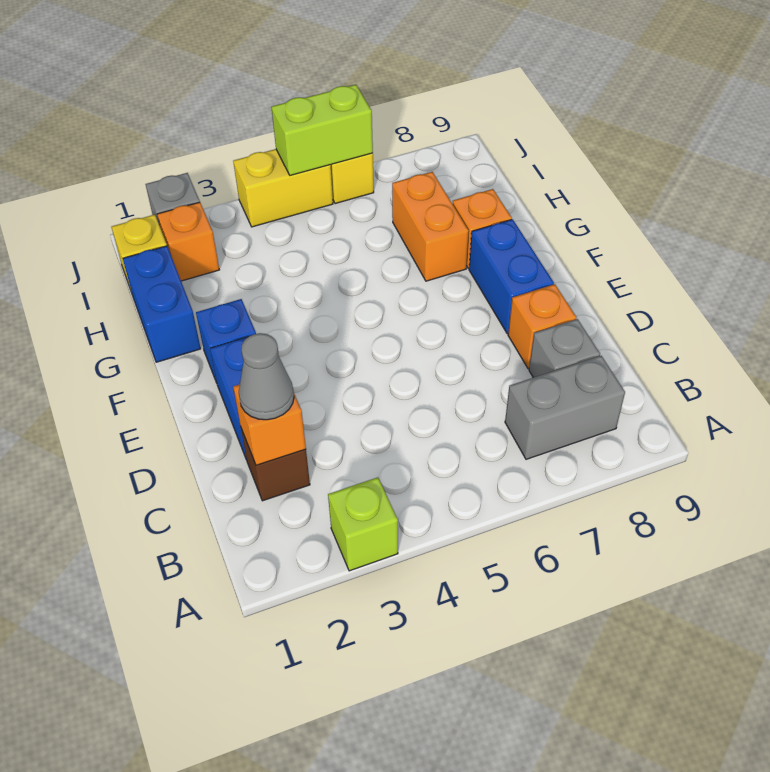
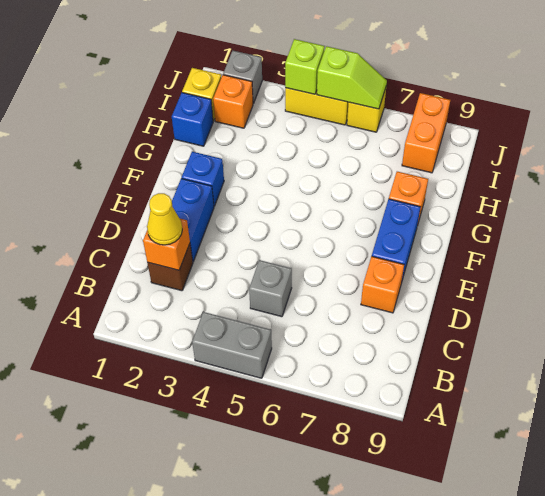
lime brick A3 level 1 -> lime brick J4 level 2
grey brick B7:B8 level 1 -> grey brick A4:A5 level 1
grey cone C2 level 3 -> yellow cone C2 level 3
grey brick C8 level 1 -> grey brick C5 level 1
blue brick G1:H1 level 1 -> blue brick H1 level 1
orange brick G7:H7 level 1 -> orange brick I8:J8 level 1
lime brick J5:J6 level 2 -> lime slope J5:J6 level 2 top 5

